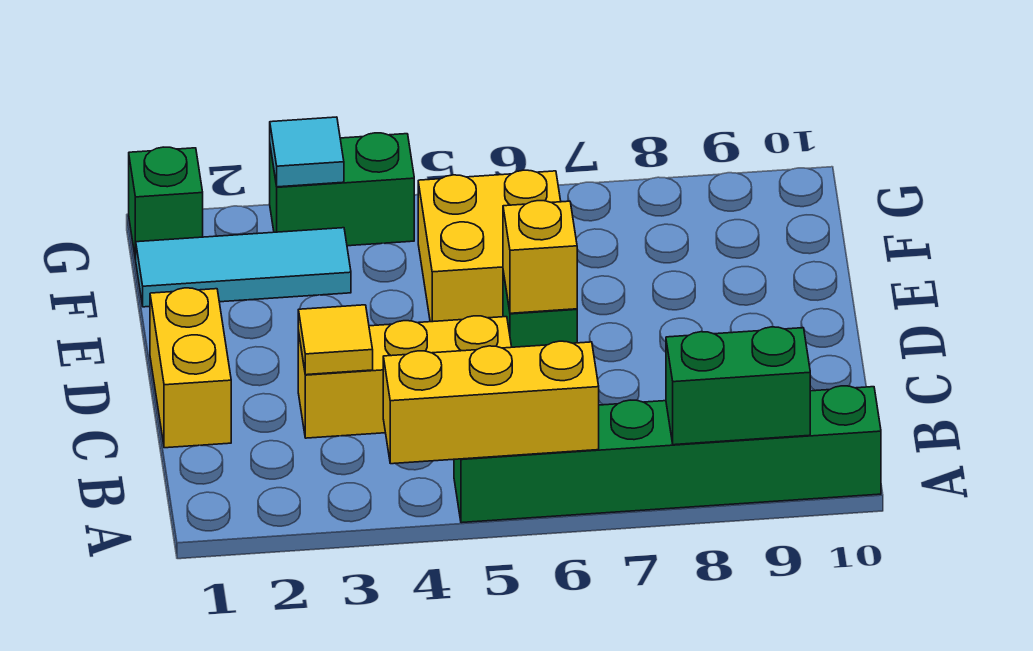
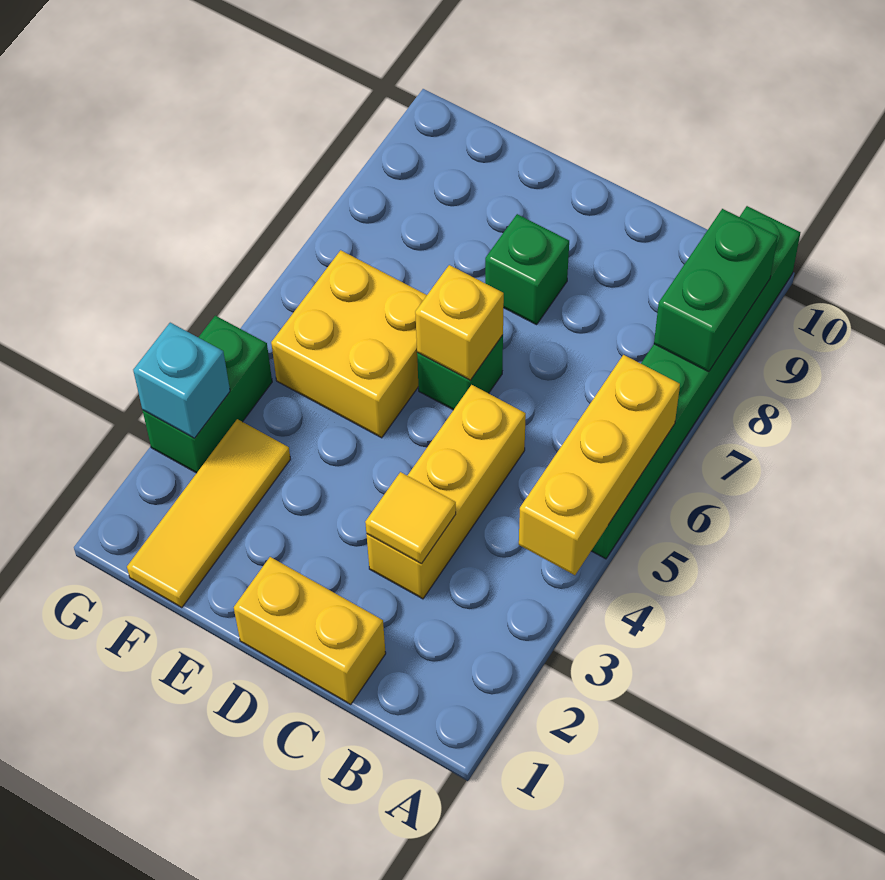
cyan tile F1:F3 level 1 -> yellow tile F1:F3 level 1
green brick G1 level 1 -> green brick D8 level 1
cyan tile G3 level 2 -> cyan brick G3 level 2

